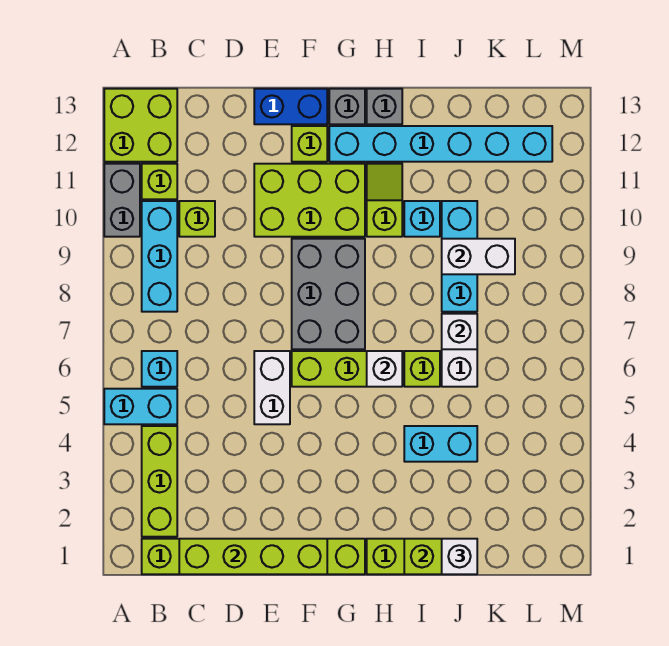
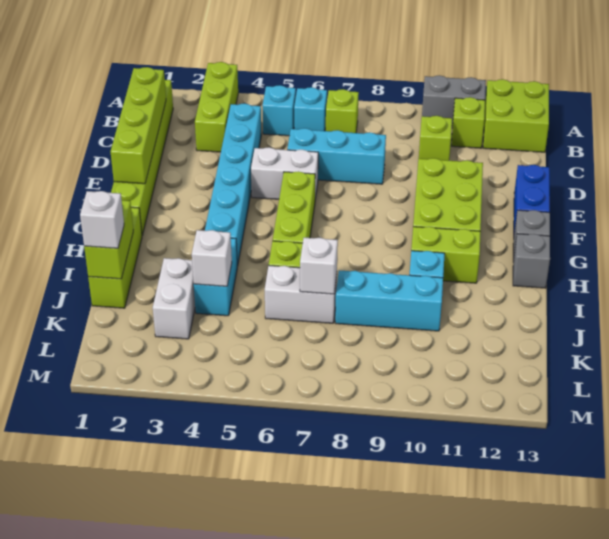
cyan brick A5:B5 level 1 -> cyan brick B5 level 1
lime brick B2:B4 level 1 -> lime brick A3:C3 level 1
cyan brick B8:B10 level 1 -> cyan brick D6:D8 level 1
grey brick F7:G9 level 1 -> none
lime brick F12 level 1 -> lime brick B7 level 1
cyan brick G12:L12 level 1 -> cyan brick C4:H4 level 1
white brick H6 level 2 -> white brick J4 level 2
lime slope H10:H11 level 1 top 10 -> lime brick H10:H11 level 1
white brick J9:K9 level 2 -> white brick J3:K3 level 1

